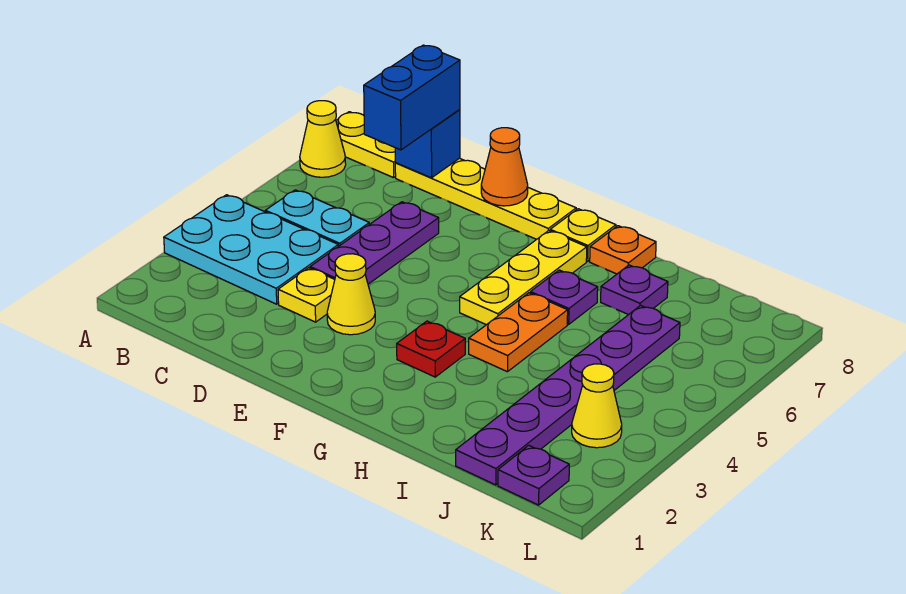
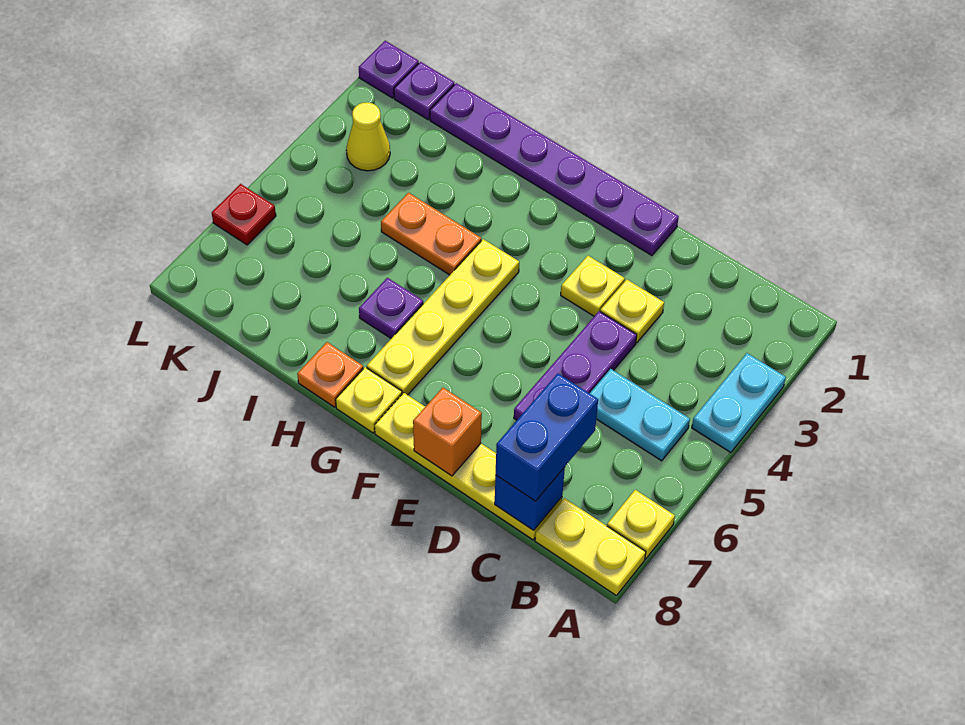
cyan plate A3:C4 level 1 -> cyan plate A3:A4 level 1
yellow cone A7 level 1 -> yellow plate A7 level 1
yellow cone E3 level 1 -> yellow plate E3 level 1
orange cone E8 level 2 -> orange brick E8 level 2
red plate G3 level 1 -> red plate L6 level 1
yellow plate G5:G7 level 1 -> yellow plate G4:G7 level 1
orange plate H4:H5 level 1 -> orange plate H4:I4 level 1
purple plate I7 level 1 -> purple plate L1 level 1
purple plate J1:J6 level 1 -> purple plate E1:J1 level 1

